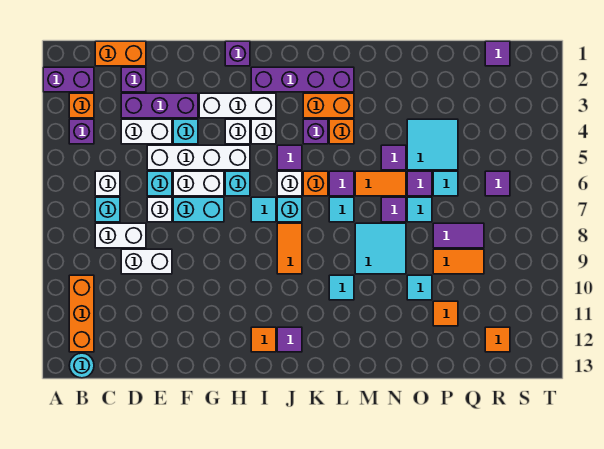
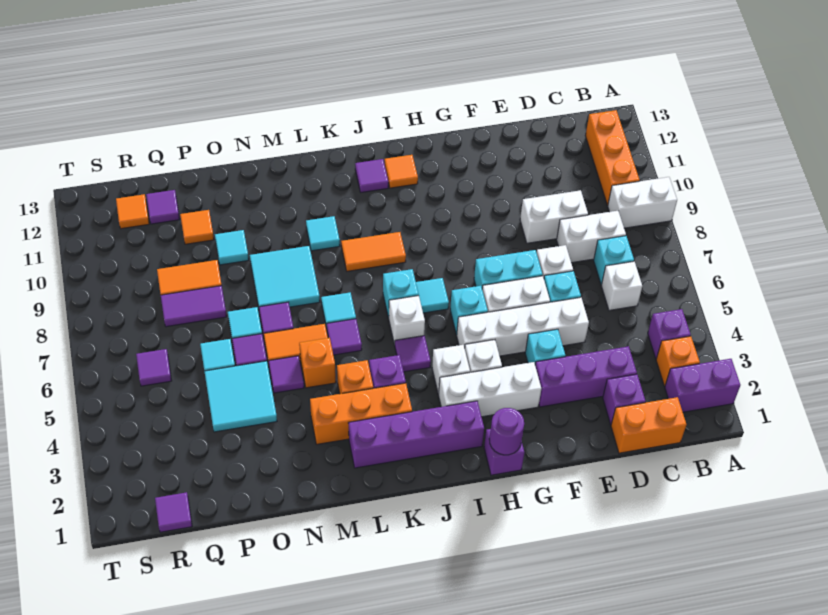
cyan round brick B13 level 1 -> none
white brick D4:E4 level 1 -> white brick A9:B9 level 1
none -> purple round brick H1 level 2
orange tile J8:J9 level 1 -> orange tile J9:K9 level 1
orange brick K3:L3 level 1 -> orange brick K3:M3 level 1
orange brick K6 level 1 -> orange brick M5 level 1
none -> purple tile Q12 level 1

